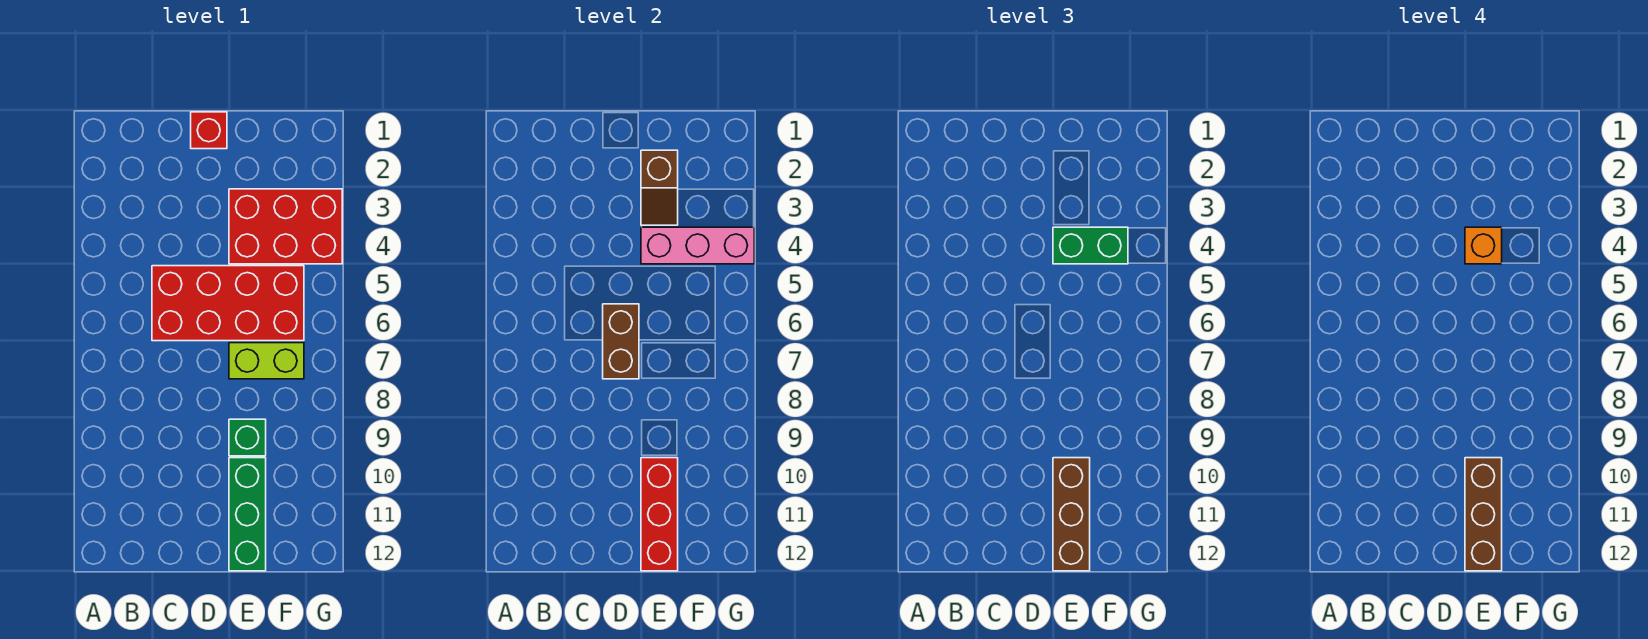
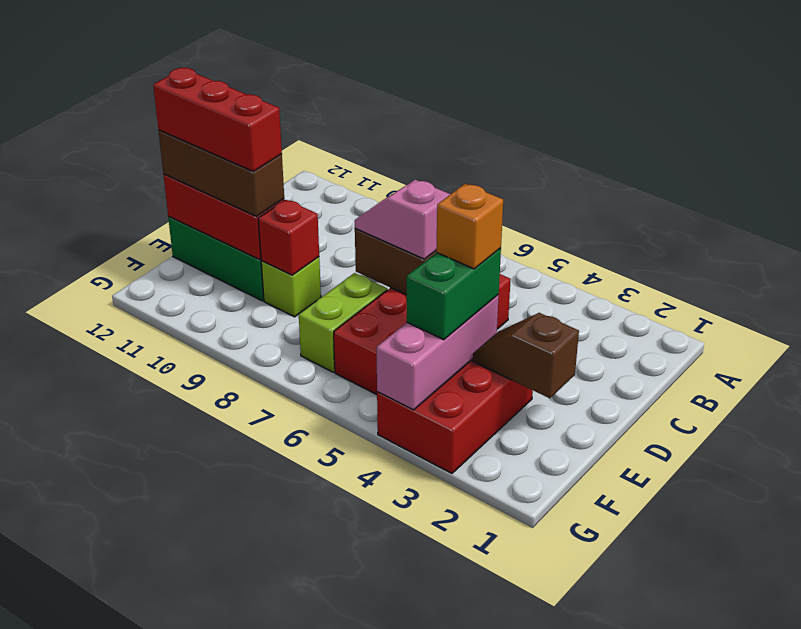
red brick D1 level 1 -> red brick E9 level 2
none -> pink slope D6:D7 level 3 top 6
green brick E9 level 1 -> lime brick E9 level 1
brown brick E10:E12 level 4 -> red brick E10:E12 level 4

